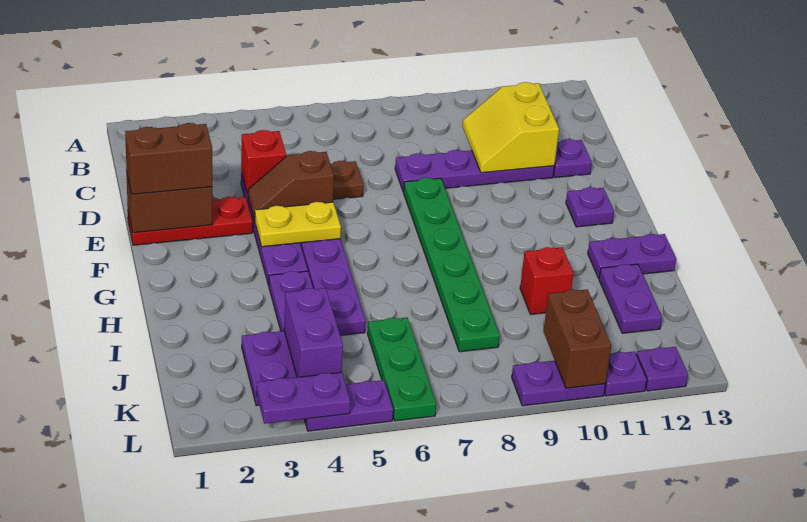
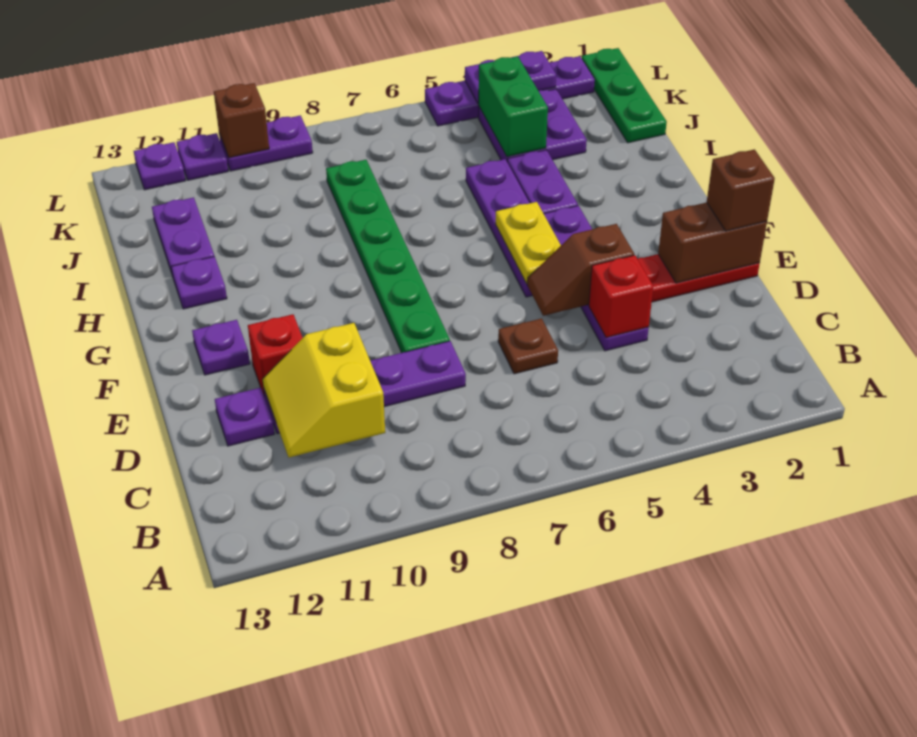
yellow slope C10:D11 level 2 top 11 -> yellow slope C10:D11 level 2 top 10
brown brick E1:E2 level 3 -> brown brick E1 level 3
brown slope E4:E5 level 2 top 5 -> brown slope E4:E5 level 2 top 4
yellow plate F4:F5 level 2 -> yellow plate F5:G5 level 2
purple plate H12:H13 level 1 -> purple plate H12 level 1
red brick I10 level 1 -> red brick E11 level 1
purple brick J4:K4 level 2 -> green brick J4:K4 level 2
green plate J6:L6 level 1 -> green plate J1:L1 level 1
brown brick K10:L10 level 2 -> brown brick L10 level 2
purple plate L4:L5 level 1 -> purple plate L2:L5 level 1

